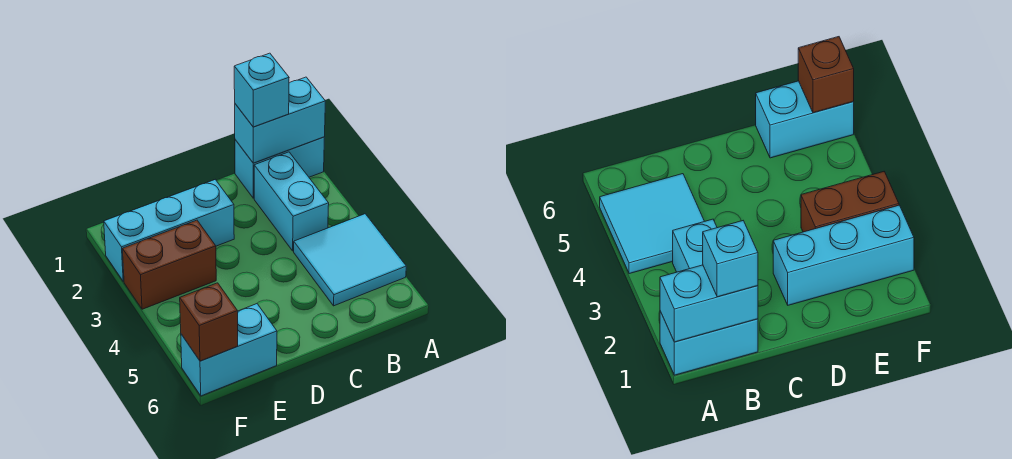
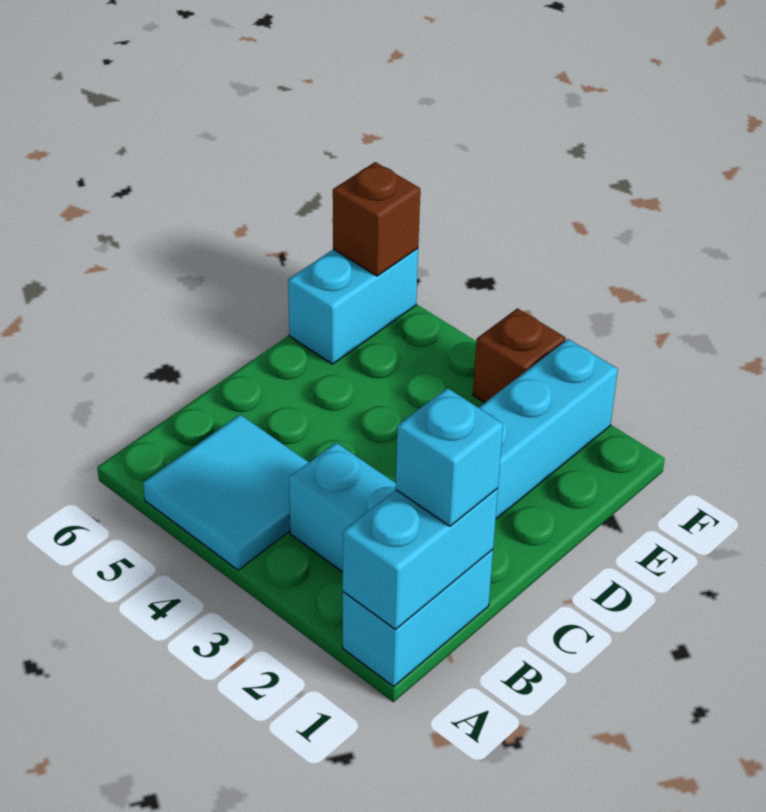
brown brick E3:F3 level 1 -> brown brick F3 level 1

